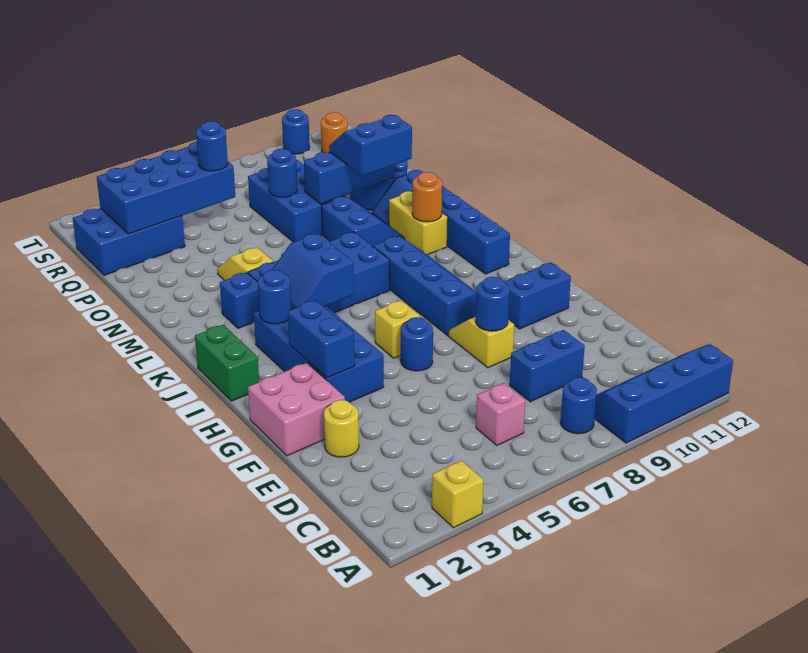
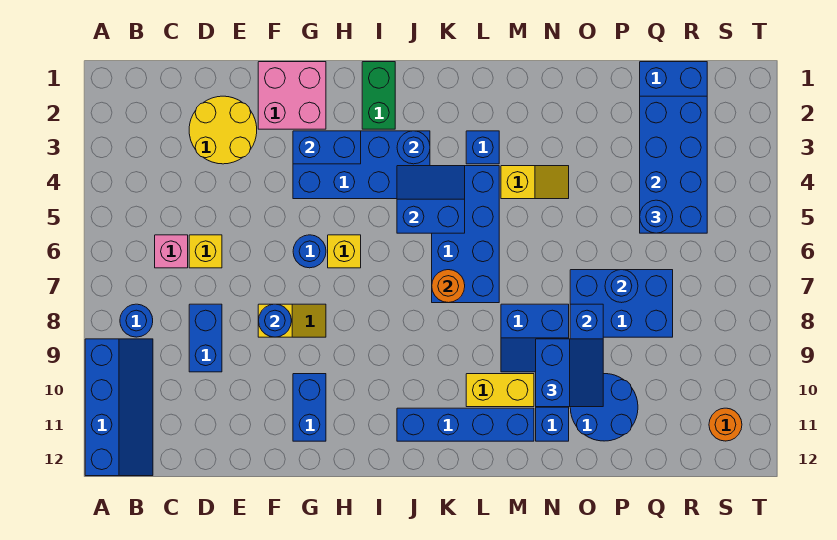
yellow brick A3 level 1 -> yellow brick D6 level 1
yellow round brick E2 level 1 -> yellow round brick D2:E3 level 1
blue slope H8:K9 level 1 top 8 -> none
green brick I1:J1 level 1 -> green brick I1:I2 level 1
orange round brick L10 level 2 -> orange round brick K7 level 2
blue round brick T10 level 1 -> none

